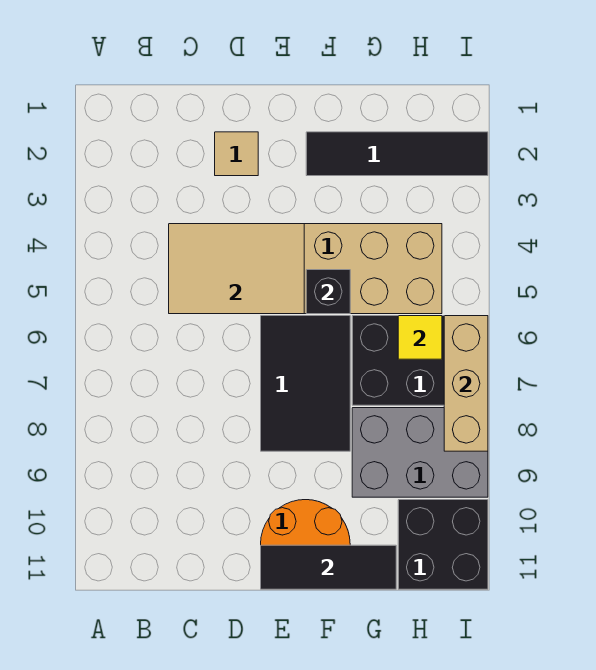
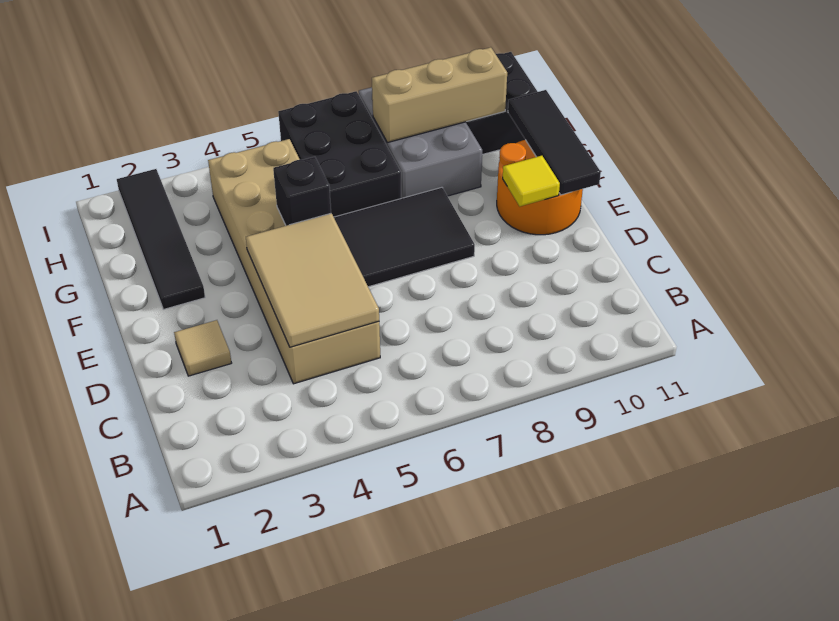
yellow tile H6 level 2 -> yellow tile E10 level 2
tan brick I6:I8 level 2 -> tan brick H8:H10 level 2

